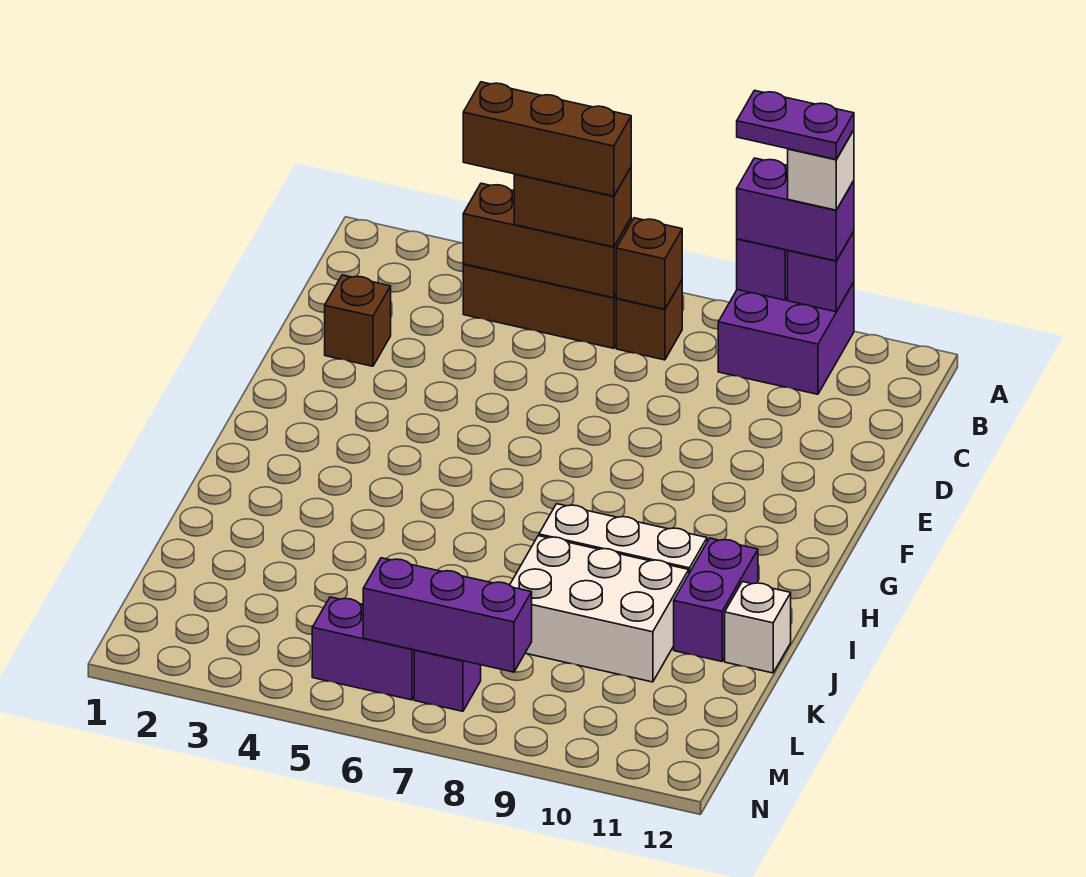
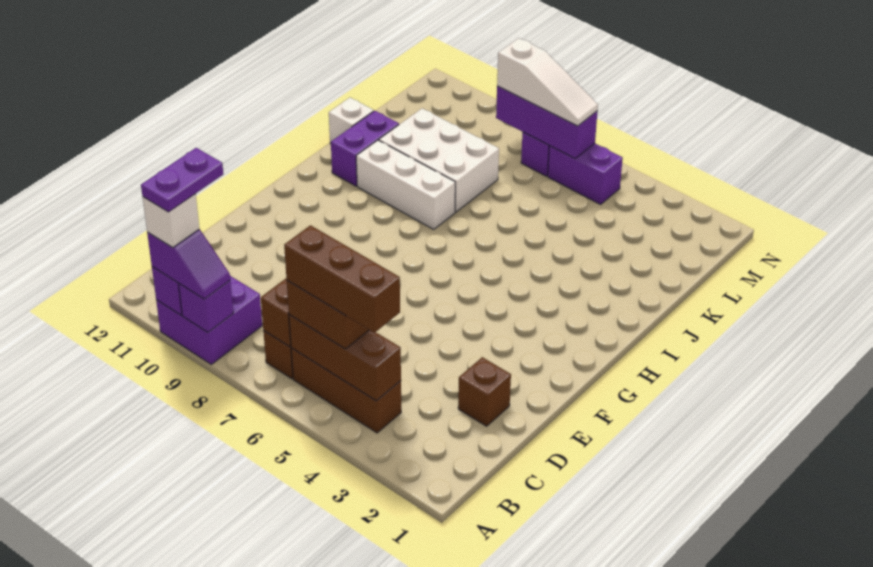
purple brick A9:A10 level 3 -> purple slope A9:A10 level 3 top 10
purple plate A9:A10 level 5 -> purple plate A10:B10 level 5
none -> white slope M6:M8 level 3 top 8

